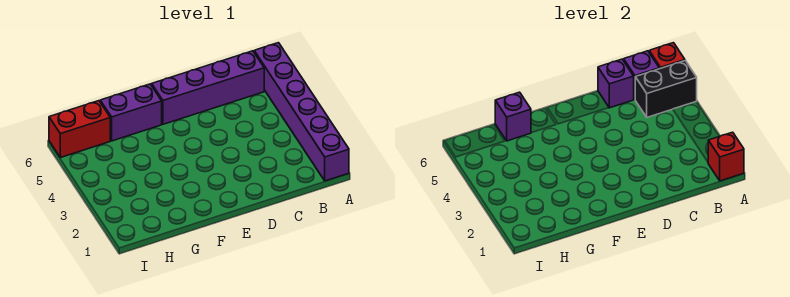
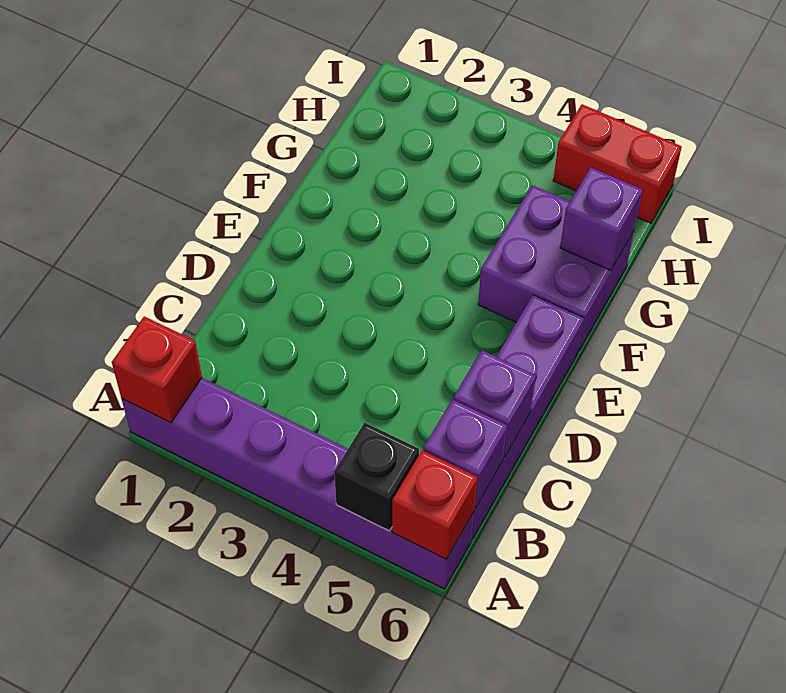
black brick A5:B5 level 2 -> black brick A5 level 2
purple brick F6:G6 level 1 -> purple brick F5:G6 level 1
red brick H6:I6 level 1 -> red brick I5:I6 level 1

